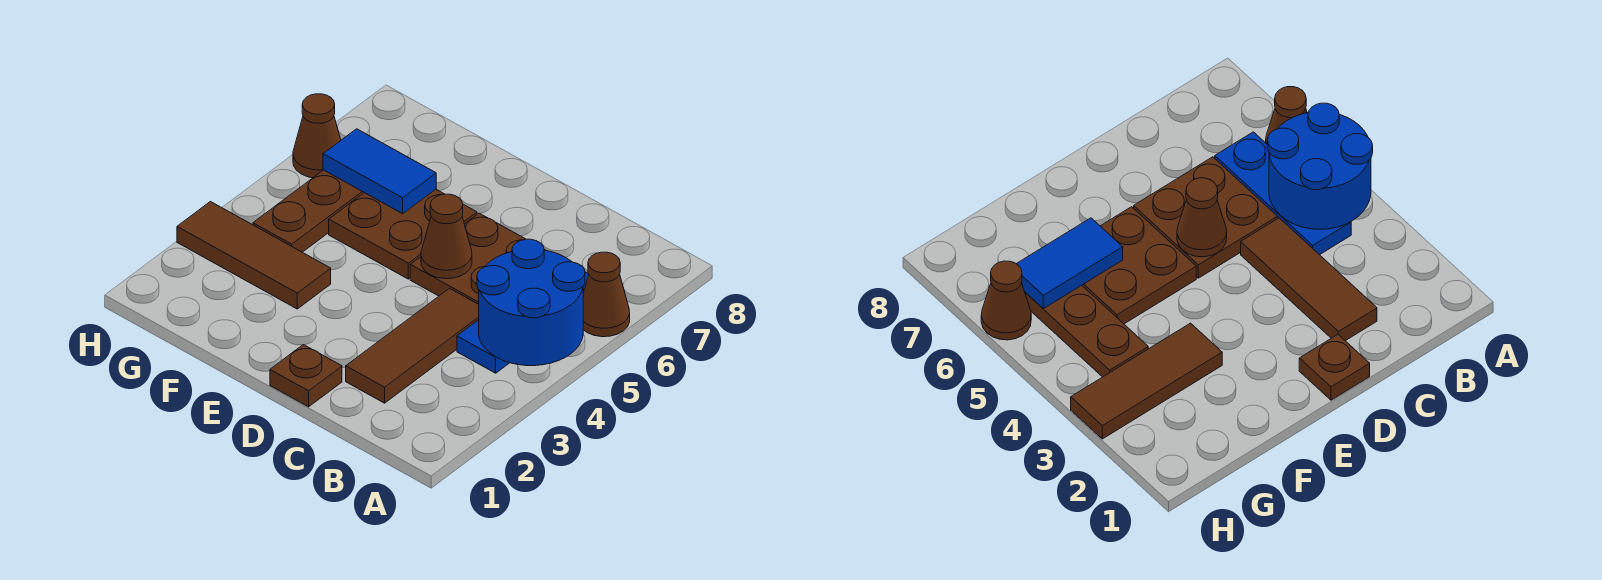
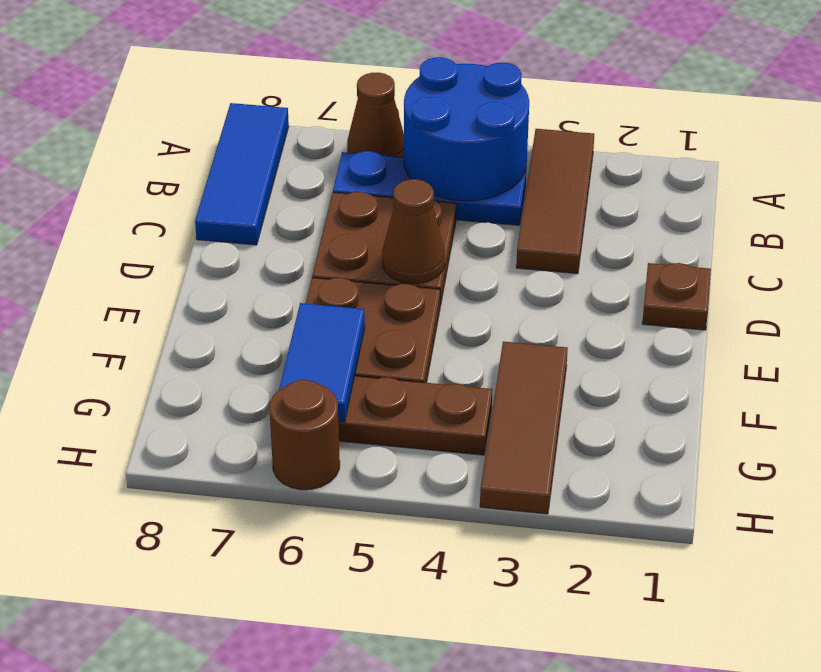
none -> blue tile A8:C8 level 1
brown tile C2:C4 level 1 -> brown tile A3:C3 level 1
brown cone H6 level 1 -> brown round brick H6 level 1

